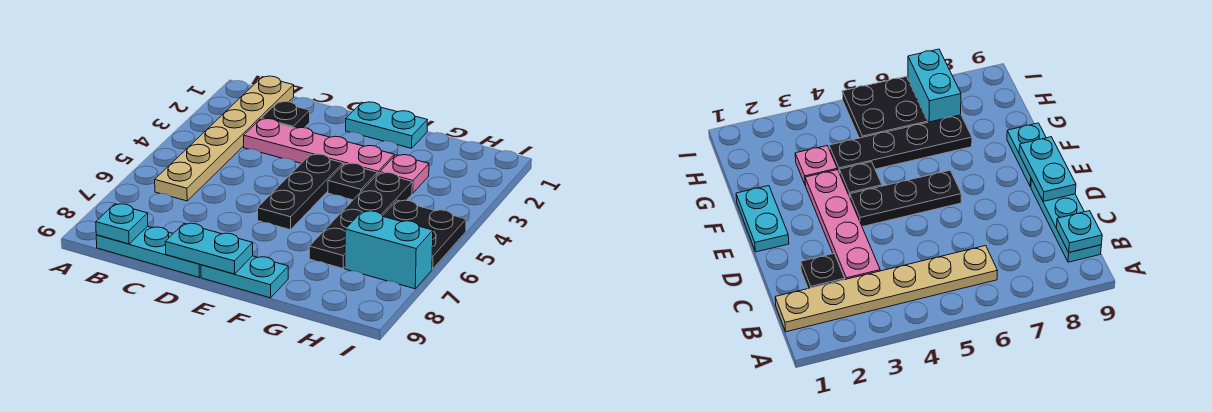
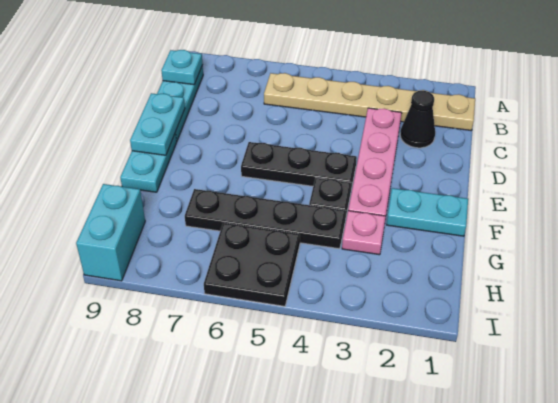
black plate C2 level 1 -> black cone C2 level 1
cyan plate E1:F1 level 1 -> cyan plate F1:F2 level 1
cyan brick H7:I7 level 1 -> cyan brick H9:I9 level 1

